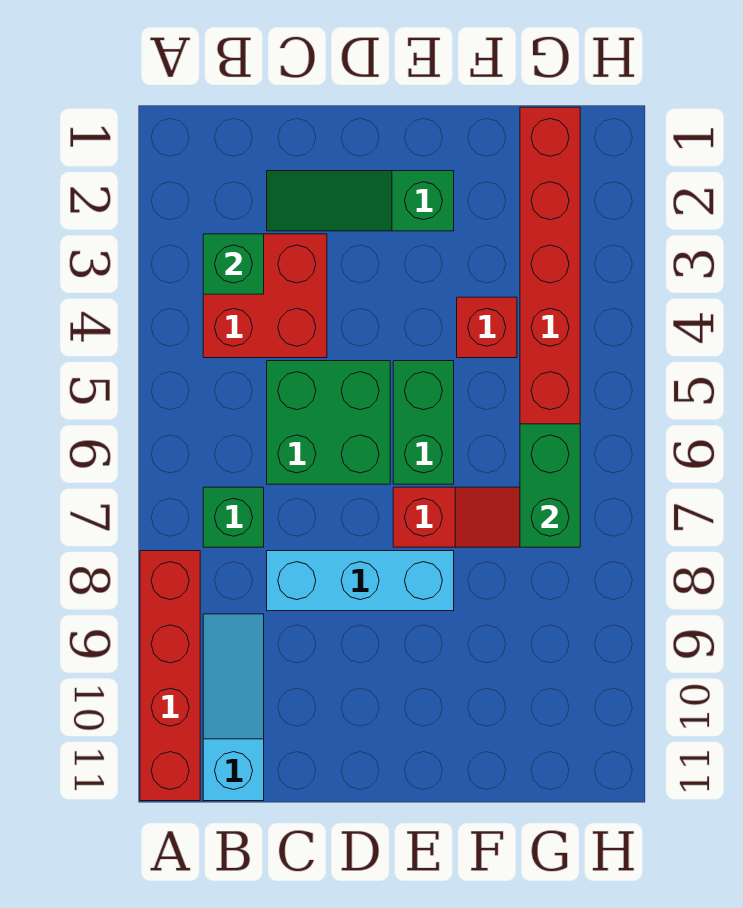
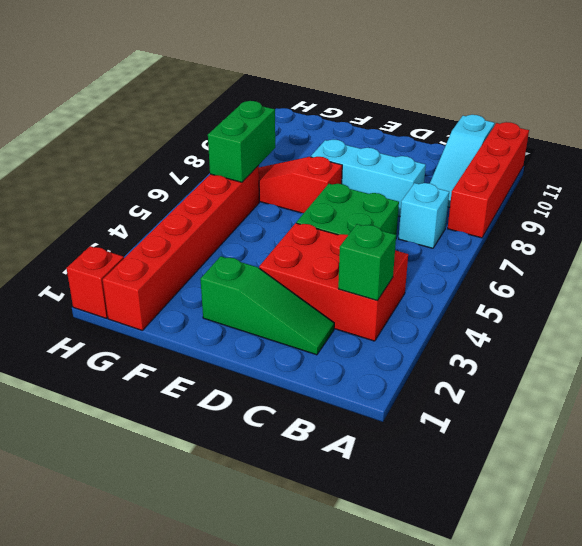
red brick B3:C4 level 1 -> red brick B3:D4 level 1
green brick B7 level 1 -> cyan brick B7 level 1
green brick E5:E6 level 1 -> none
red brick F4 level 1 -> red brick H1 level 1

